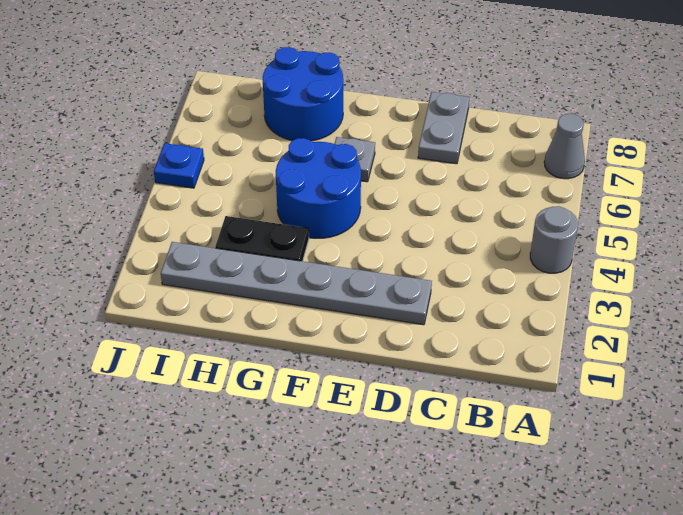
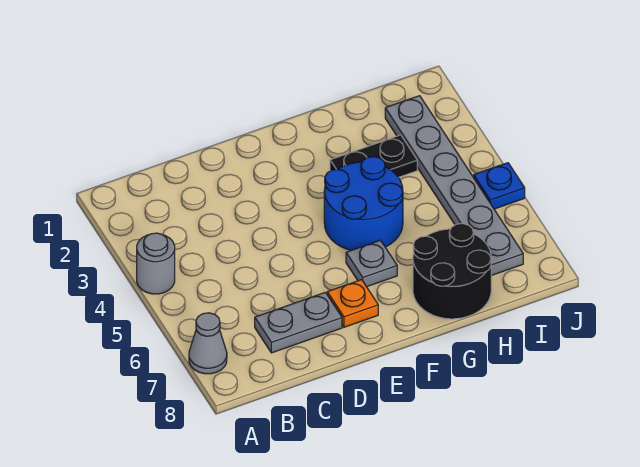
grey plate D2:I2 level 1 -> grey plate I2:I7 level 1
grey plate D7:D8 level 1 -> grey plate C7:D7 level 1
none -> orange plate E7 level 1
blue round brick G7:H8 level 1 -> black round brick G7:H8 level 1

